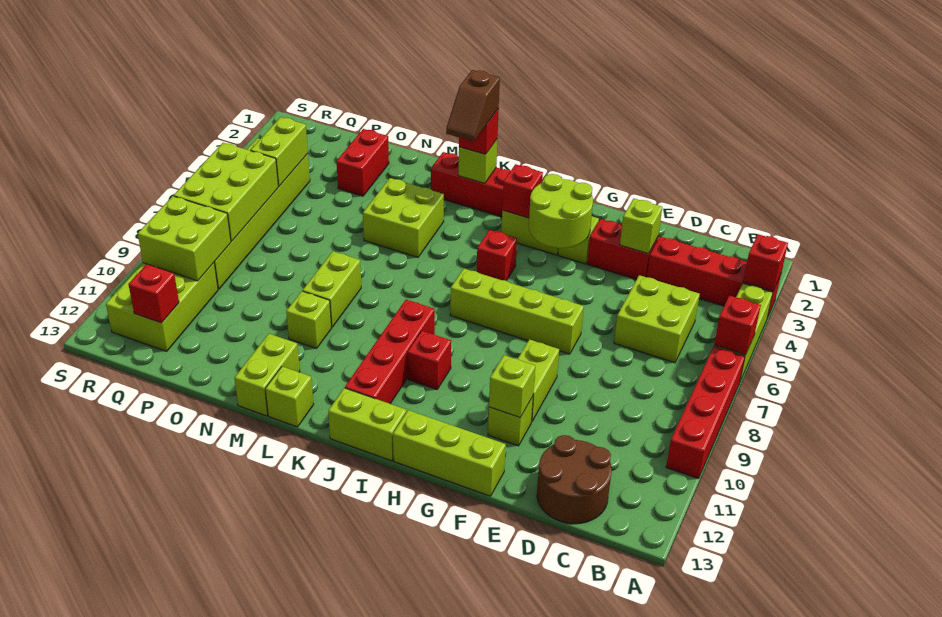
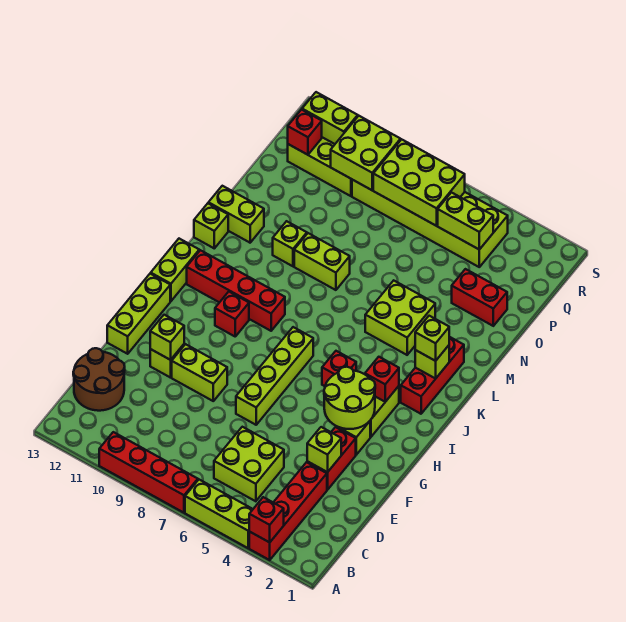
red brick A6 level 2 -> none
red brick K2 level 3 -> lime brick K2 level 3
brown slope K2:K3 level 4 top 2 -> none
none -> lime brick R11:R12 level 2

